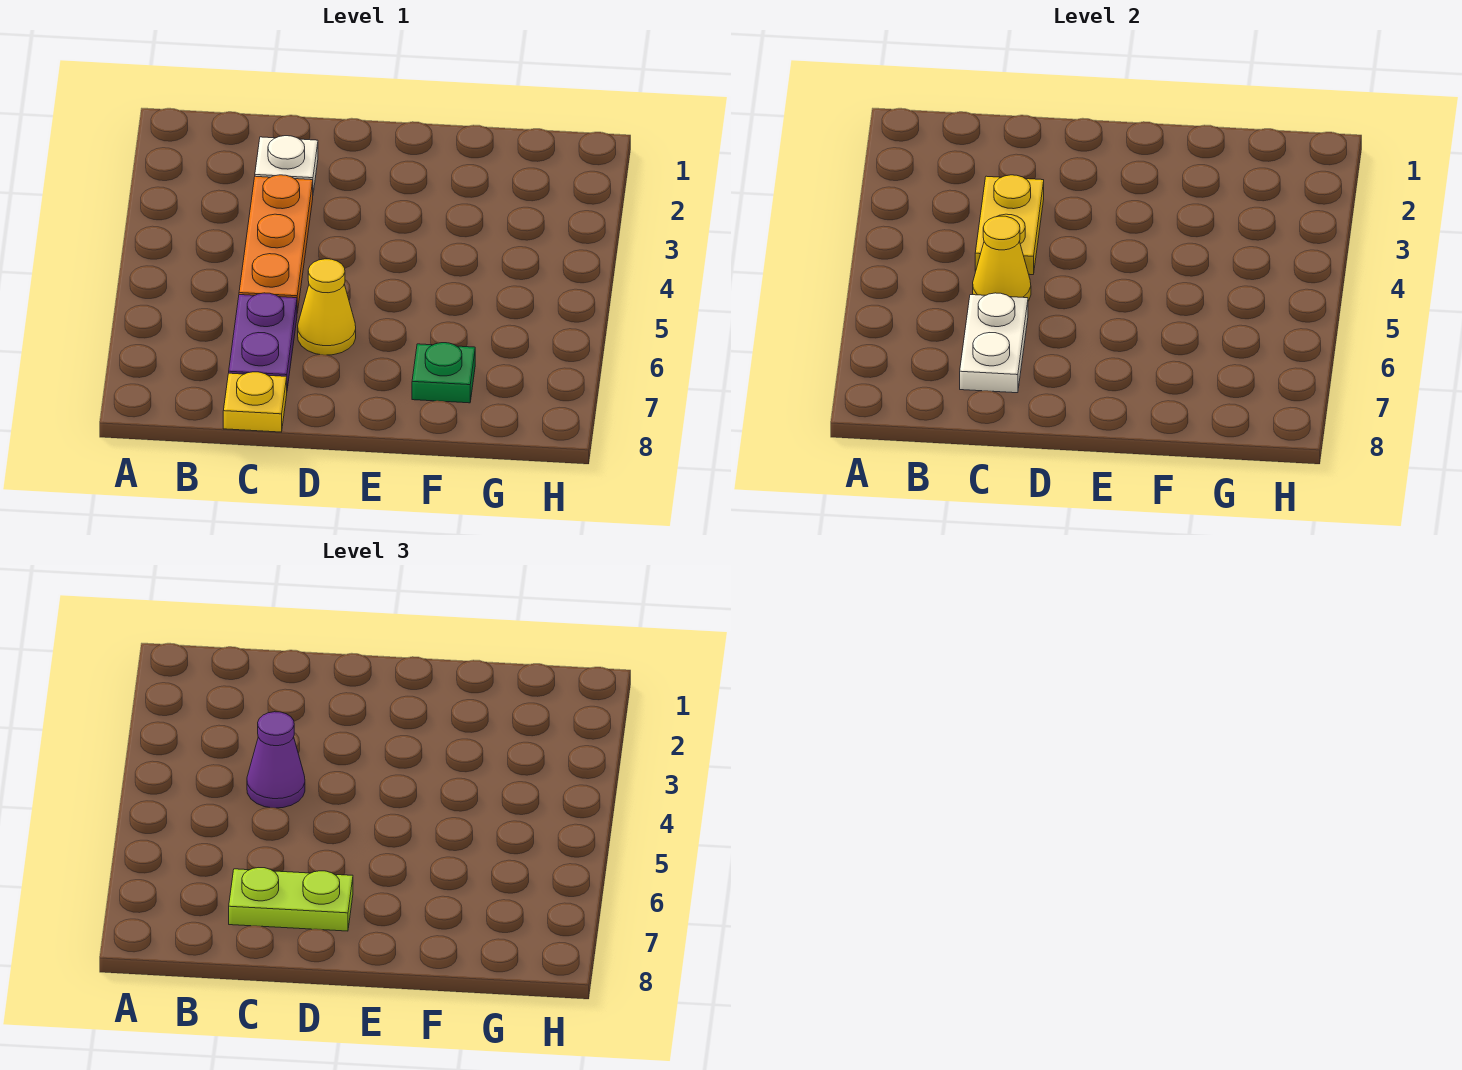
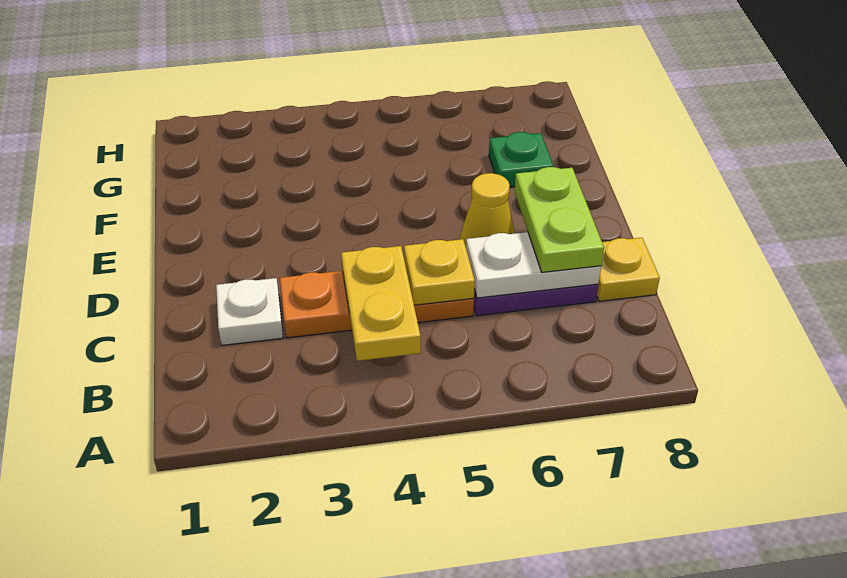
yellow plate C3:C4 level 2 -> yellow plate B4:C4 level 2
purple cone C4 level 3 -> none
yellow cone C5 level 2 -> yellow plate C5 level 2

